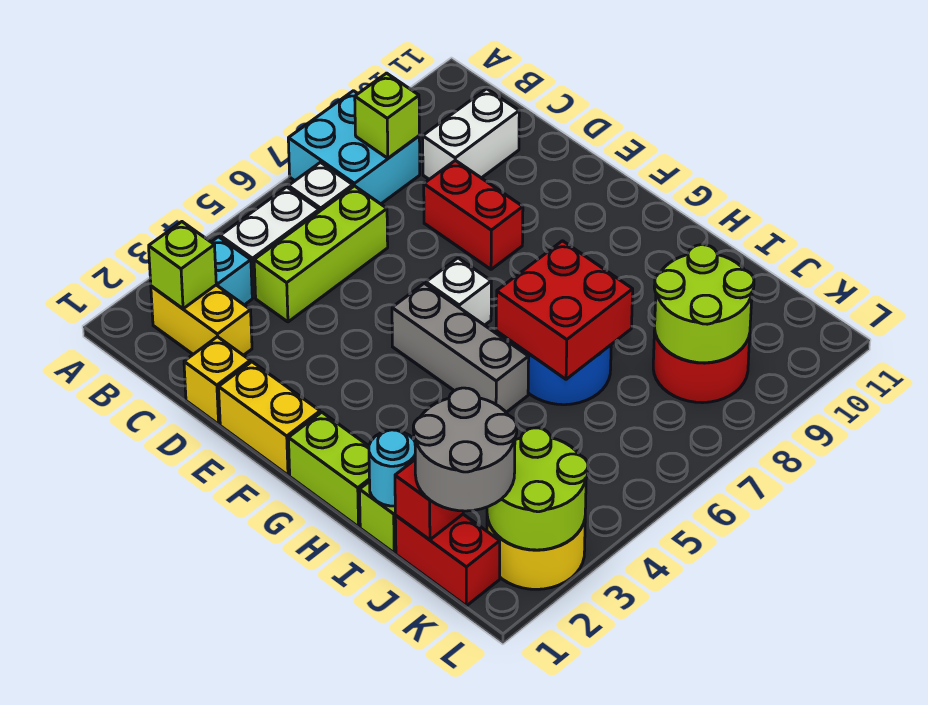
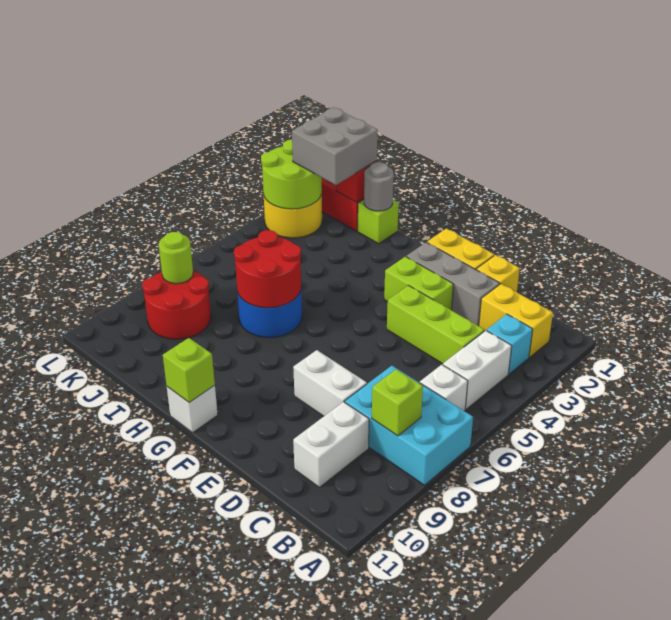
cyan brick A7:B8 level 1 -> cyan brick A7:C8 level 1
lime brick B2 level 2 -> lime brick G11 level 2
lime brick C4:C6 level 1 -> lime brick C4:E4 level 1
red brick D8:E8 level 1 -> white brick D8:E8 level 1
grey brick F5:H5 level 1 -> grey brick D2:F2 level 1
white brick F6 level 1 -> white brick G11 level 1
lime brick G1:H1 level 1 -> lime brick E3:F3 level 1
red brick H6:I7 level 2 -> red round brick H6:I7 level 2
cyan round brick I1 level 2 -> grey round brick I1 level 2
grey round brick J1:K2 level 3 -> grey brick J1:K2 level 3
lime round brick J8:K9 level 2 -> lime round brick K8 level 2

